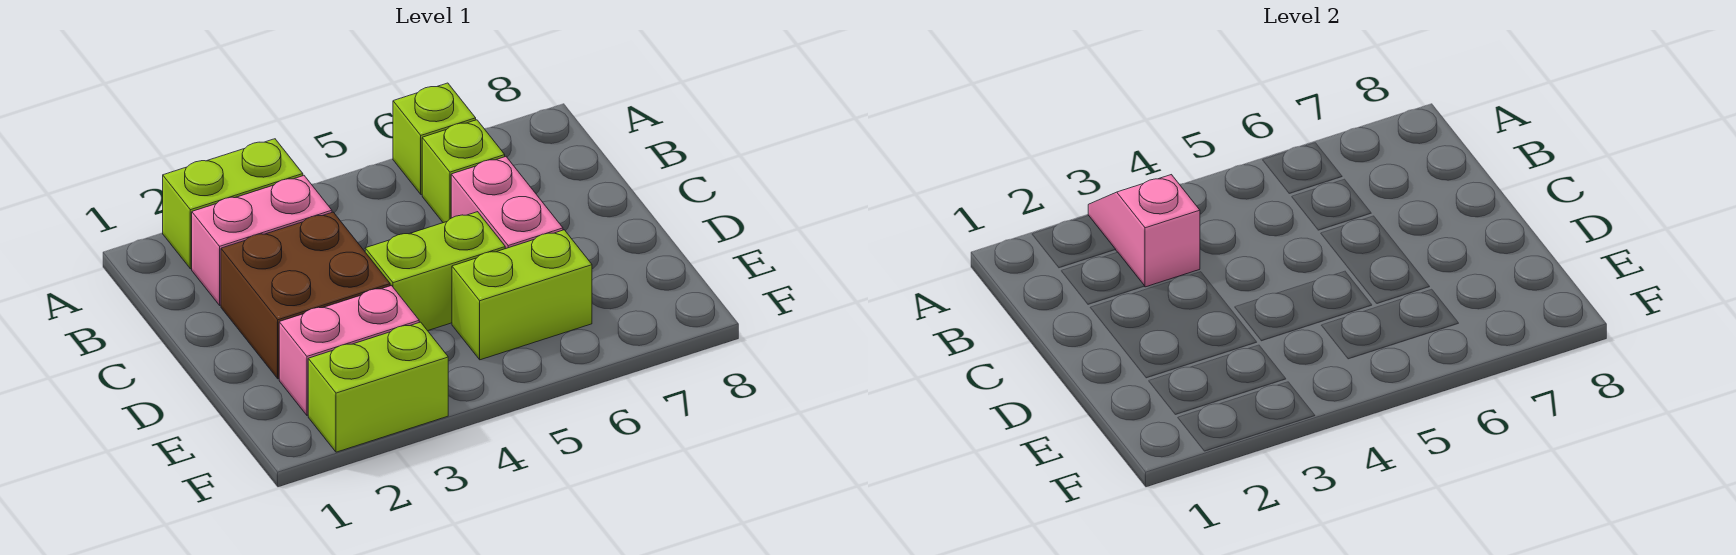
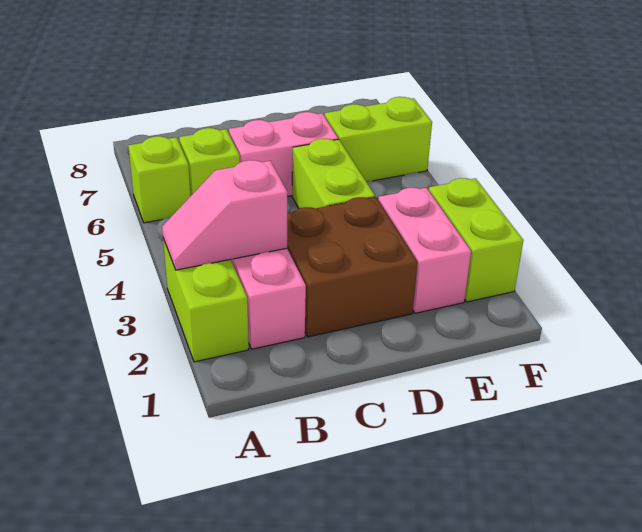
lime brick E5:E6 level 1 -> lime brick E6:F6 level 1

